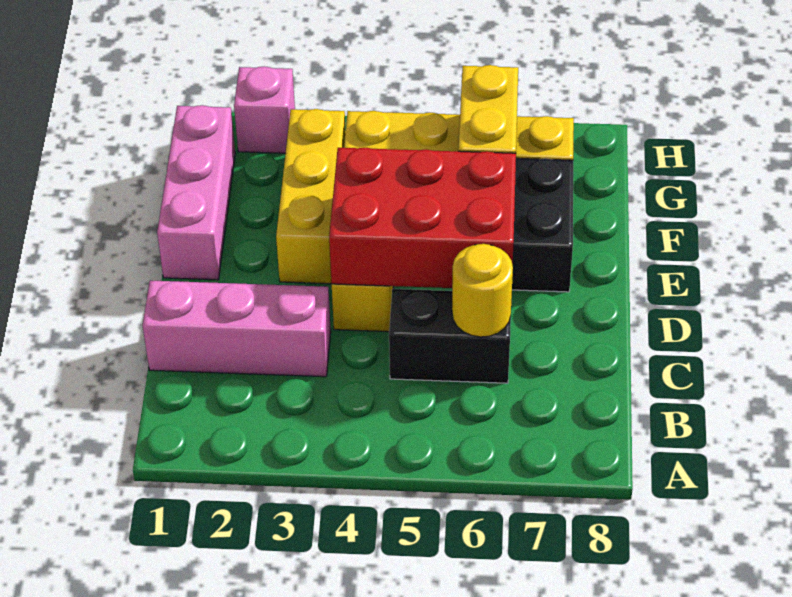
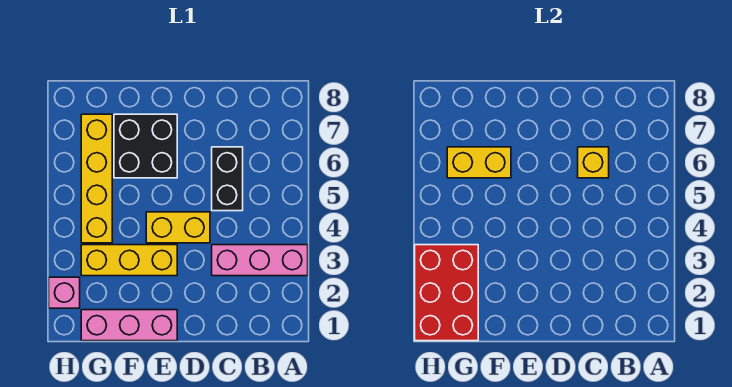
pink brick C1:C3 level 1 -> pink brick A3:C3 level 1
yellow round brick C6 level 2 -> yellow brick C6 level 2
red brick D4:E6 level 2 -> red brick G1:H3 level 2

